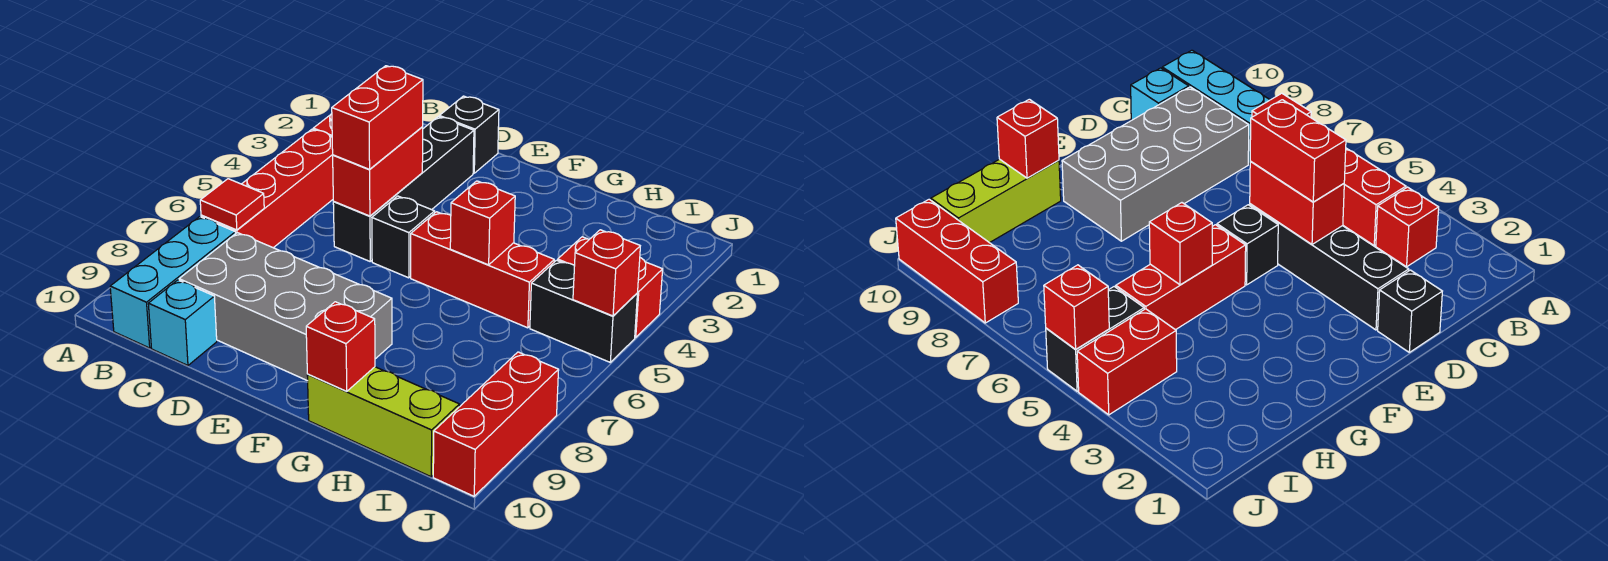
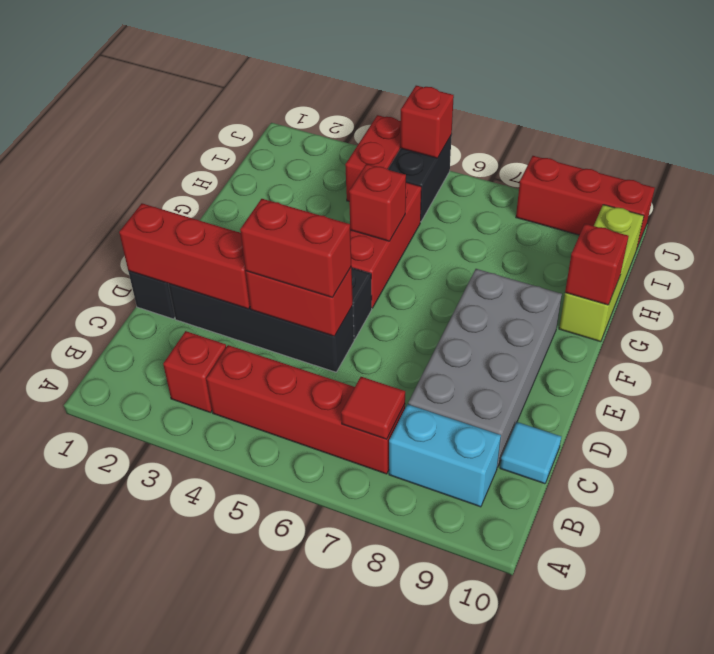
cyan brick B8:B10 level 1 -> cyan brick B8:B9 level 1
cyan brick C10 level 1 -> cyan tile C10 level 1
none -> red brick D1:D3 level 2

